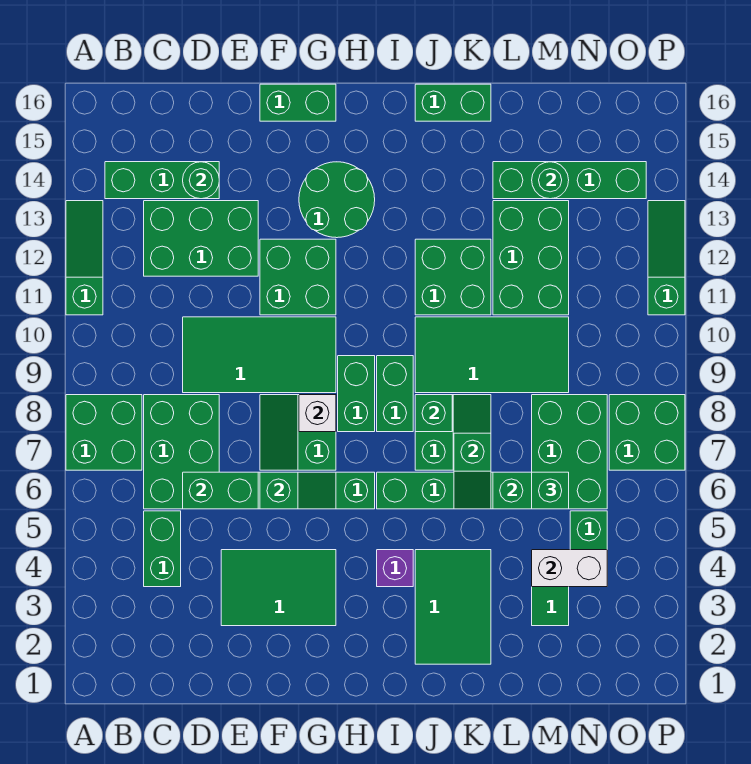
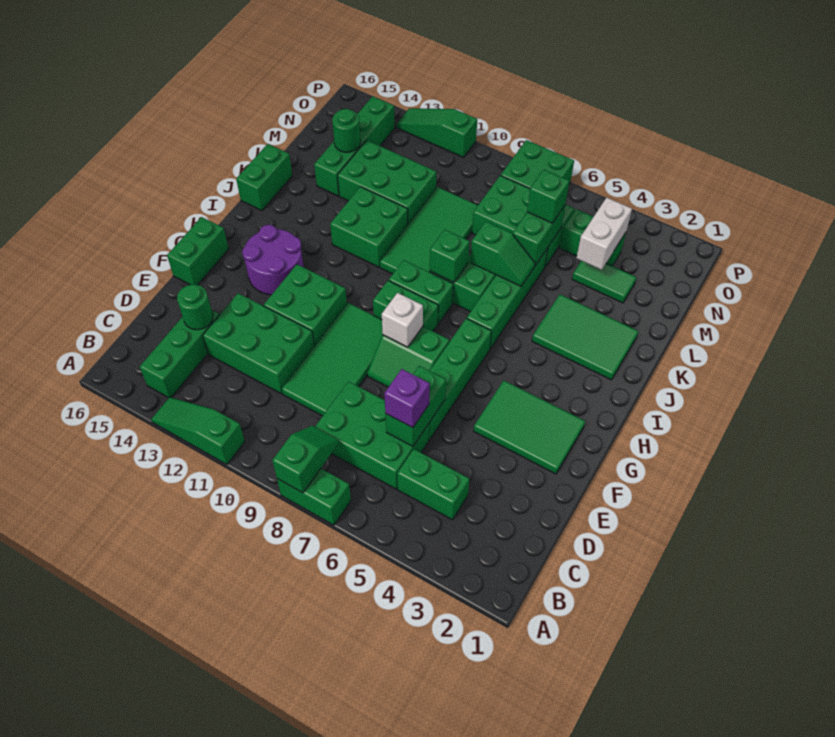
green brick A7:B8 level 1 -> green brick A7:A8 level 1
green brick C12:E13 level 1 -> green brick D11:E13 level 1
green tile E3:G4 level 1 -> green tile F2:G4 level 1
green slope F6:G6 level 2 top F -> green slope A8:B8 level 2 top A
green round brick G13:H14 level 1 -> purple round brick G13:H14 level 1
purple brick I4 level 1 -> purple brick D6 level 3

